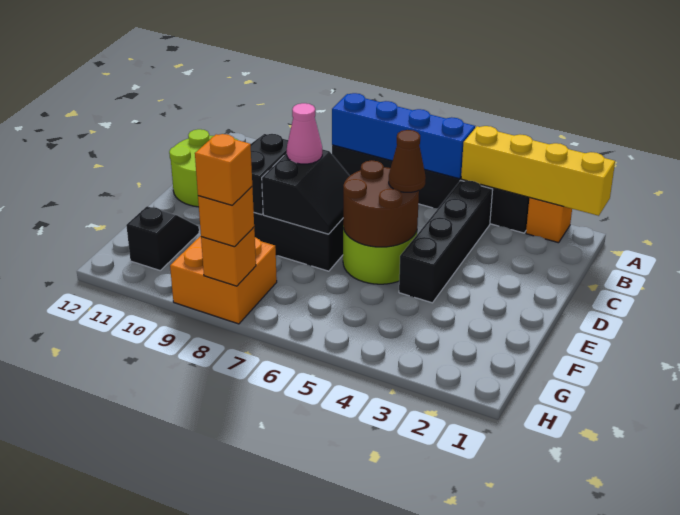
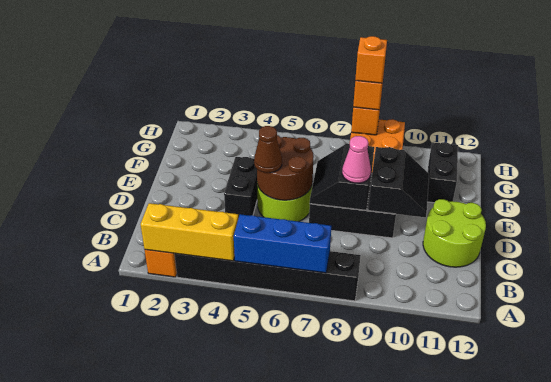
yellow brick A1:A4 level 2 -> yellow brick A2:A4 level 2
blue brick A5:A8 level 2 -> blue brick A5:A7 level 2
black brick B4:E4 level 1 -> black brick D4:E4 level 1
black slope F11:G11 level 1 top G -> black brick F11:G11 level 1

